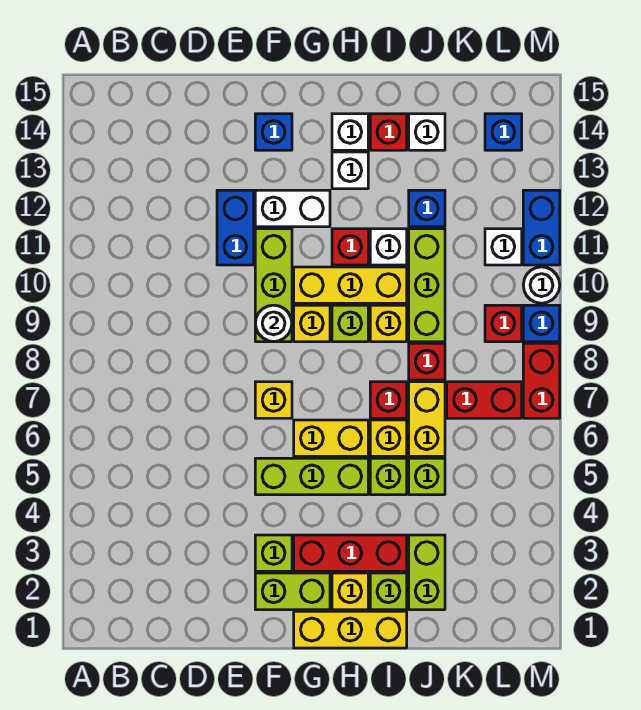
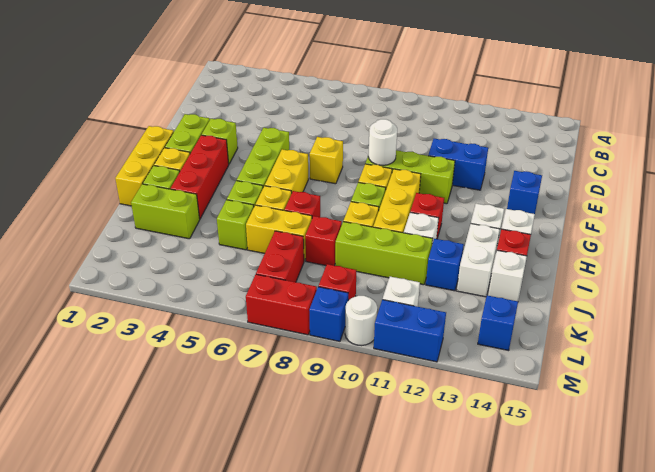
white brick F12:G12 level 1 -> white brick I13:J13 level 1

